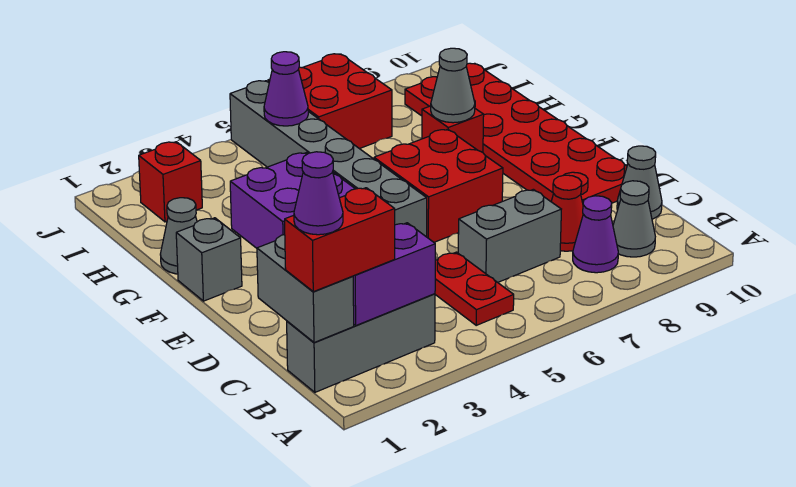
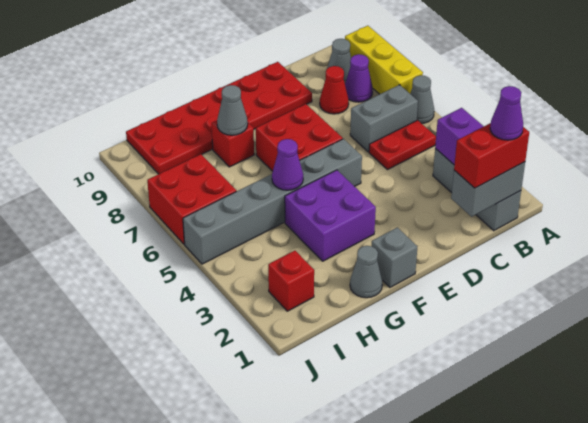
none -> yellow brick A7:A9 level 1
red brick B1:B2 level 3 -> red brick B1:C1 level 3
grey brick C6:C7 level 1 -> grey brick B6:C6 level 1
grey cone C10 level 1 -> grey cone A6 level 1
purple cone I5 level 2 -> purple cone G5 level 2

